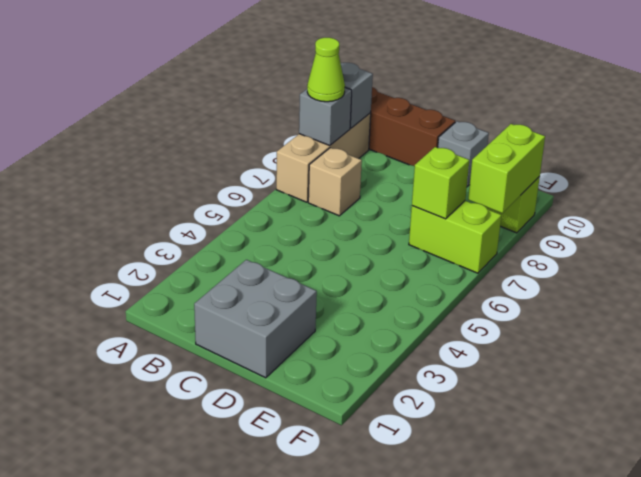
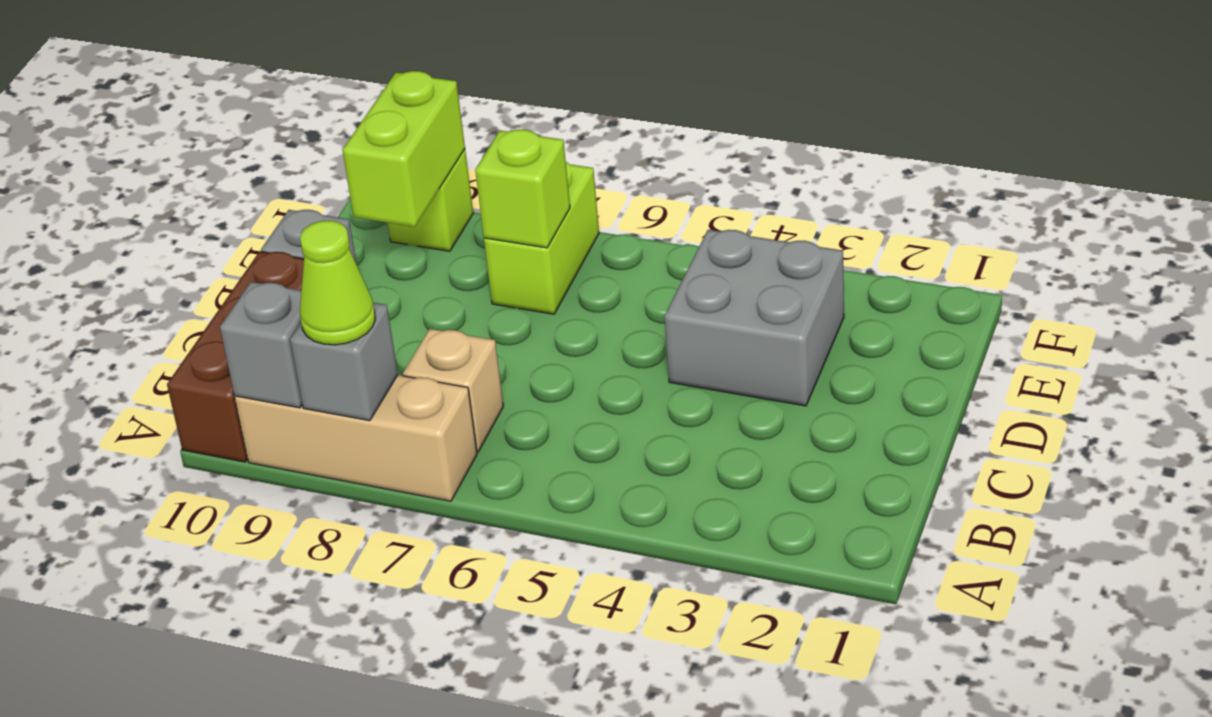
grey brick C1:D2 level 1 -> grey brick D3:E4 level 1
lime brick F8:F9 level 2 -> lime brick E9:F9 level 2

